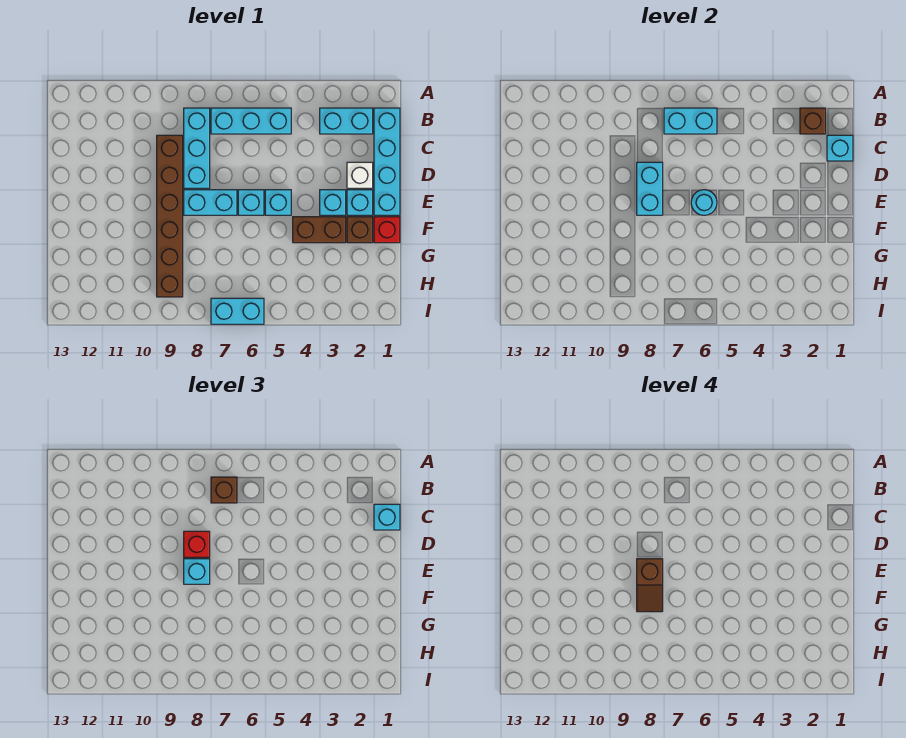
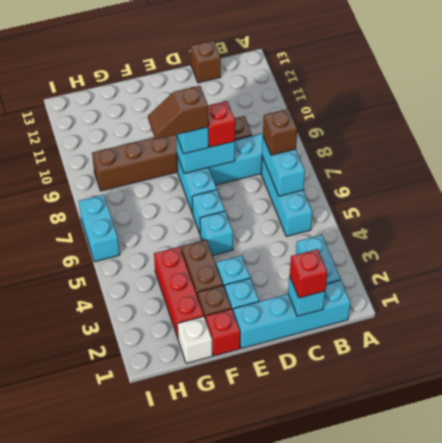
brown brick B2 level 2 -> brown brick C13 level 1
cyan brick C1 level 3 -> red brick C1 level 3
white brick D2 level 1 -> white brick G1 level 1
cyan round brick E6 level 2 -> none
none -> red brick G2:G4 level 1

